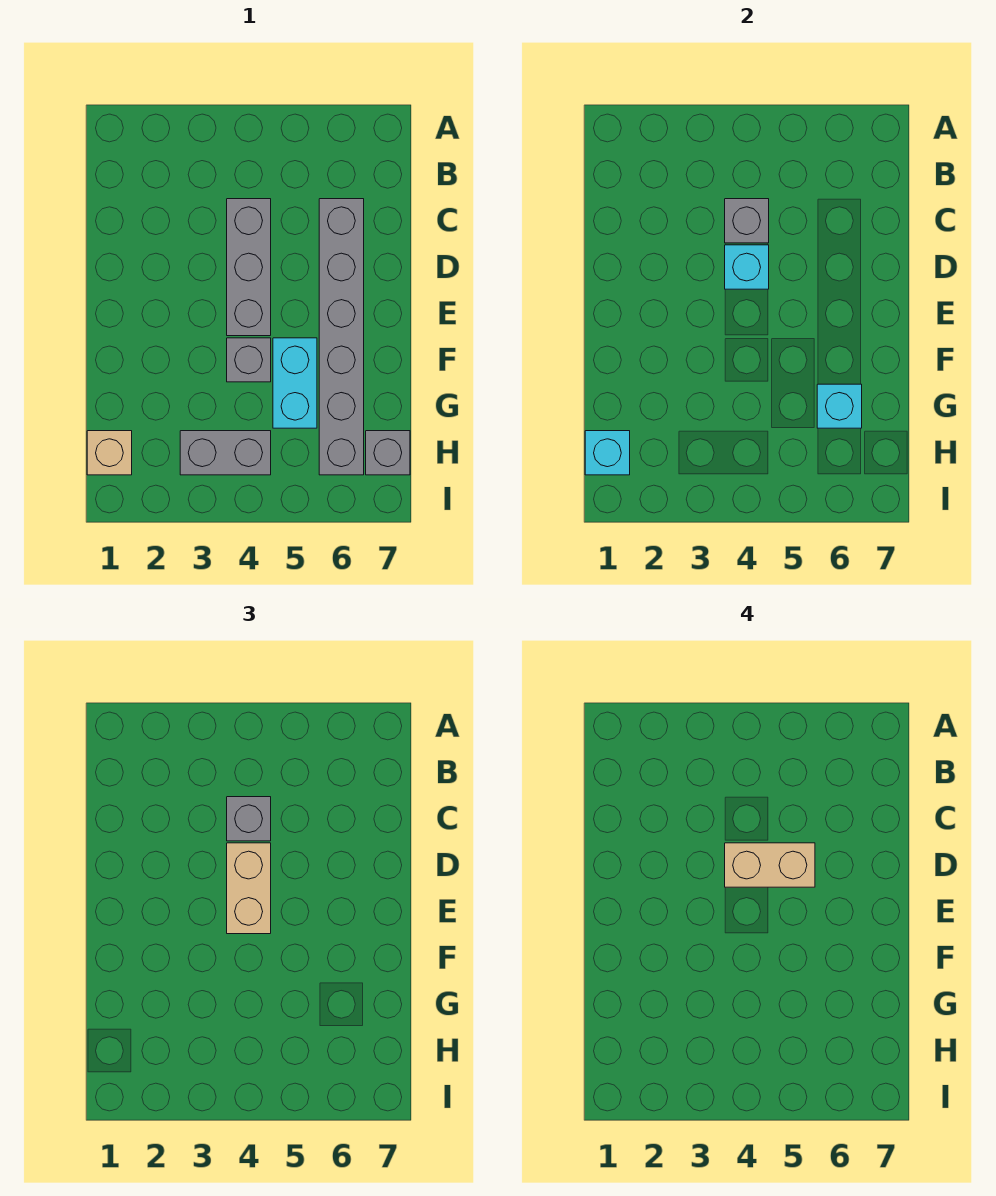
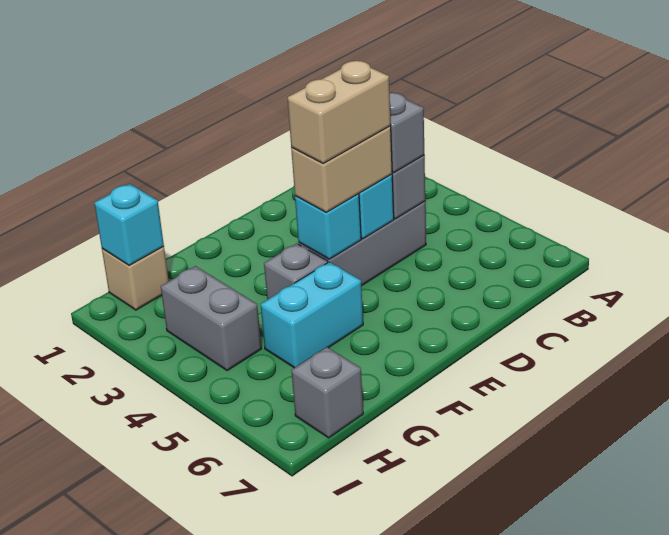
grey brick C6:H6 level 1 -> none
tan brick D4:D5 level 4 -> tan brick D4:E4 level 4
cyan brick G6 level 2 -> cyan brick E4 level 2

